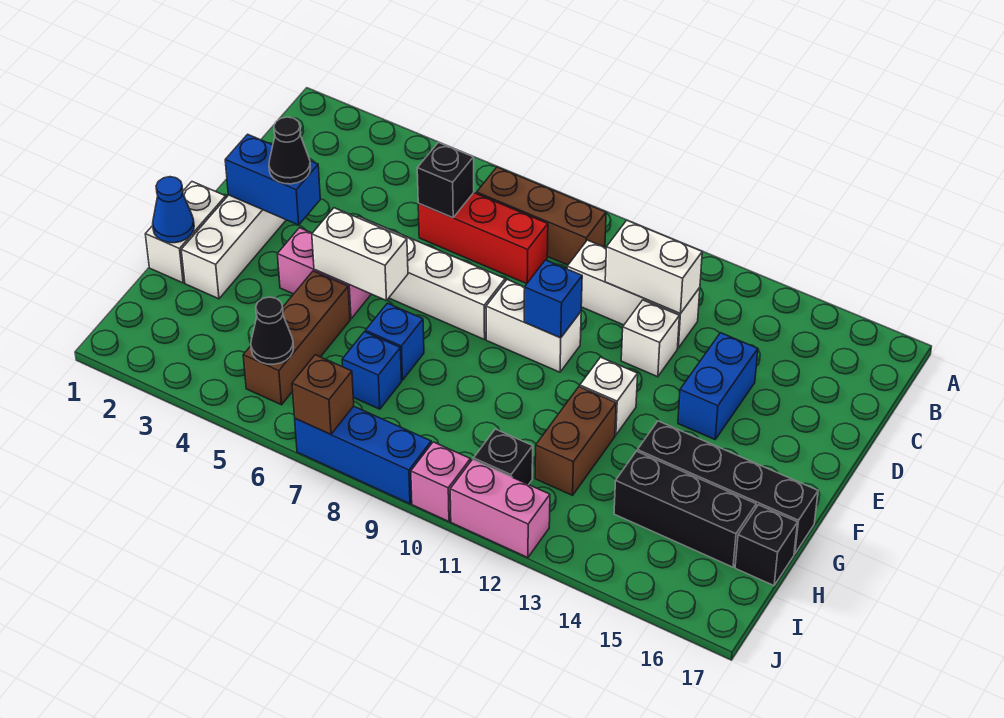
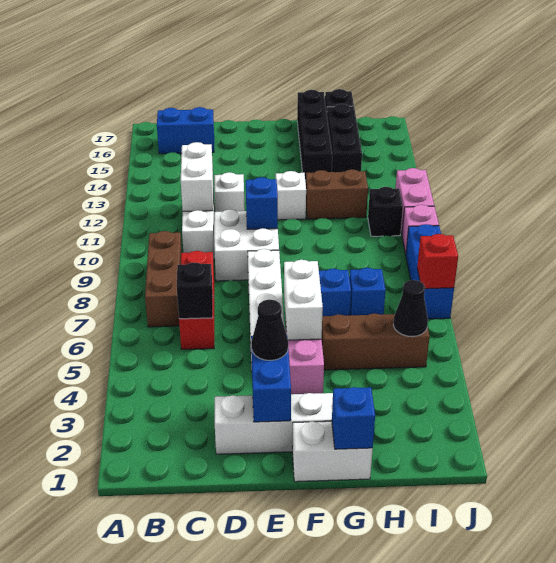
blue brick D14:E14 level 1 -> blue brick B16:C16 level 1
white brick E9:E10 level 1 -> white brick D9:E10 level 1
blue cone G1 level 2 -> blue brick G1 level 2
brown brick J7 level 2 -> red brick J7 level 2

